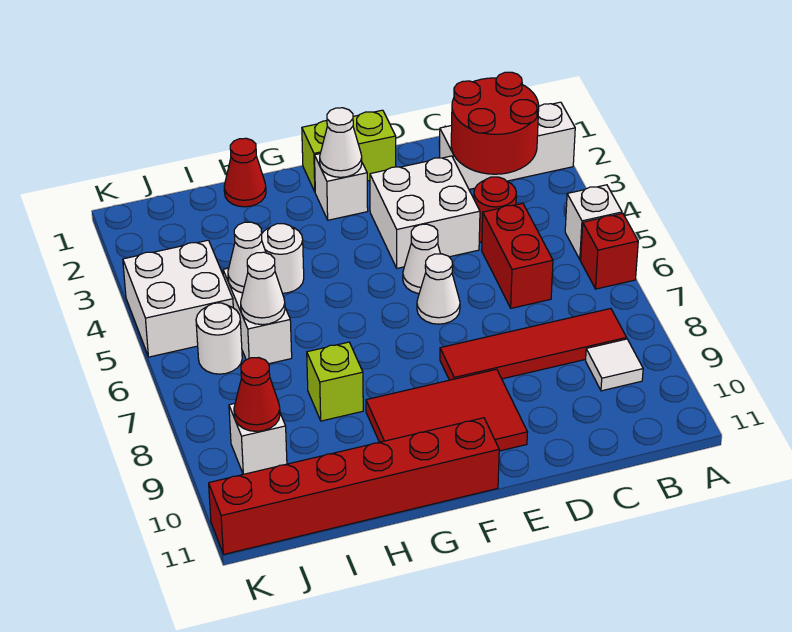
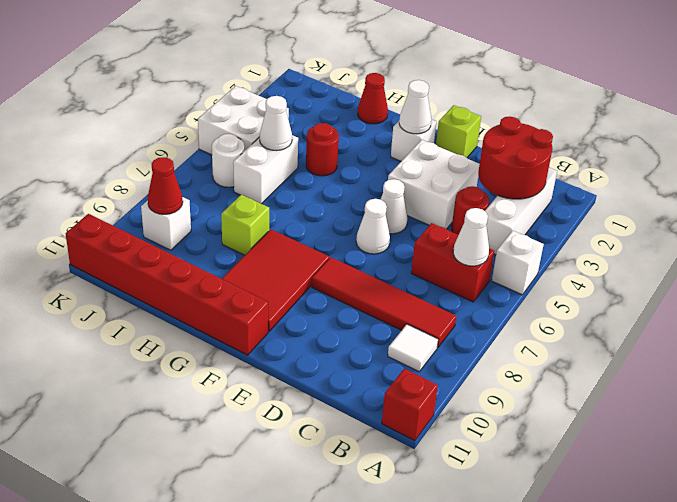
white brick A2:C2 level 1 -> white brick B2:B4 level 1
red brick A6 level 1 -> red brick A11 level 1
red brick C5:C6 level 1 -> red brick B6:C6 level 1
lime brick E1:F1 level 1 -> lime brick E1 level 1
red tile E9:G10 level 1 -> red tile F8:G10 level 1
white round brick H4 level 1 -> red round brick H4 level 1
white cone I6 level 2 -> white cone B6 level 2

